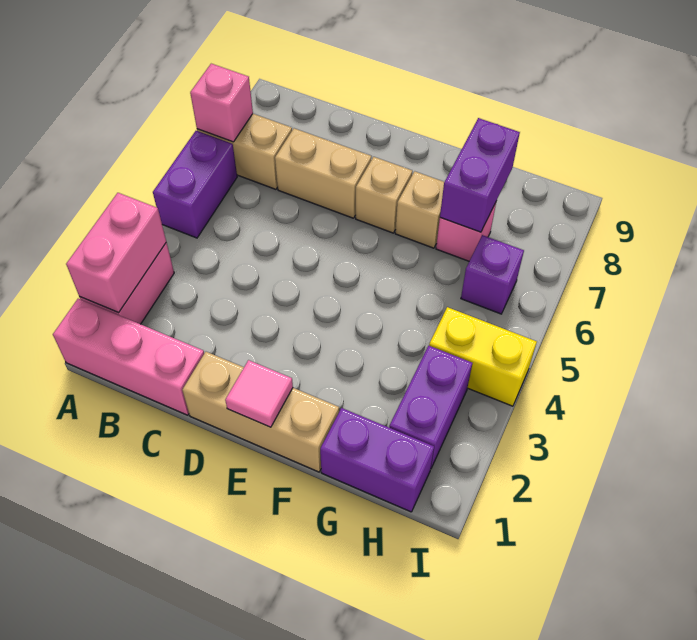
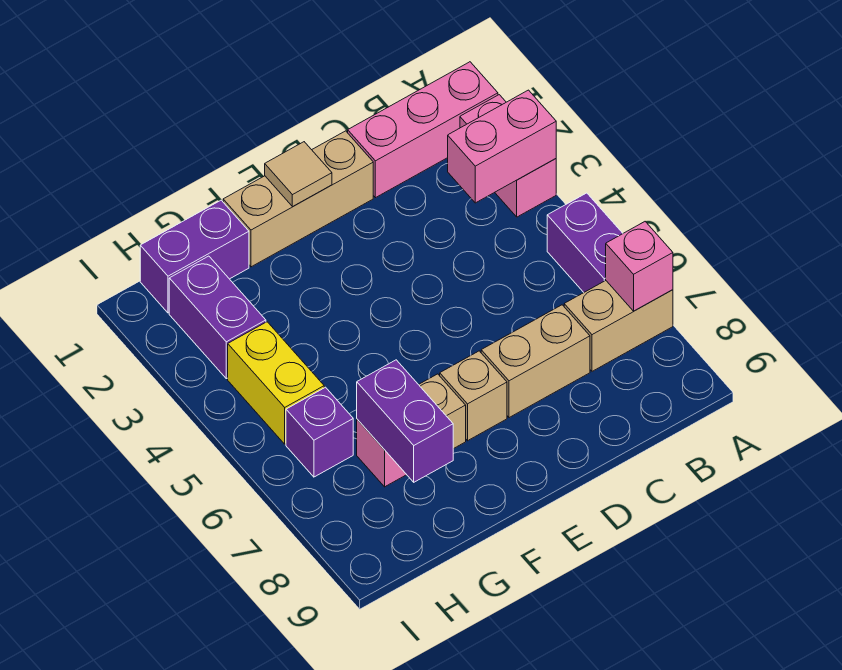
pink brick A2:A3 level 2 -> pink brick A3:B3 level 2
pink tile E1 level 2 -> tan tile E1 level 2
yellow brick H4:I4 level 1 -> yellow brick H4:H5 level 1

